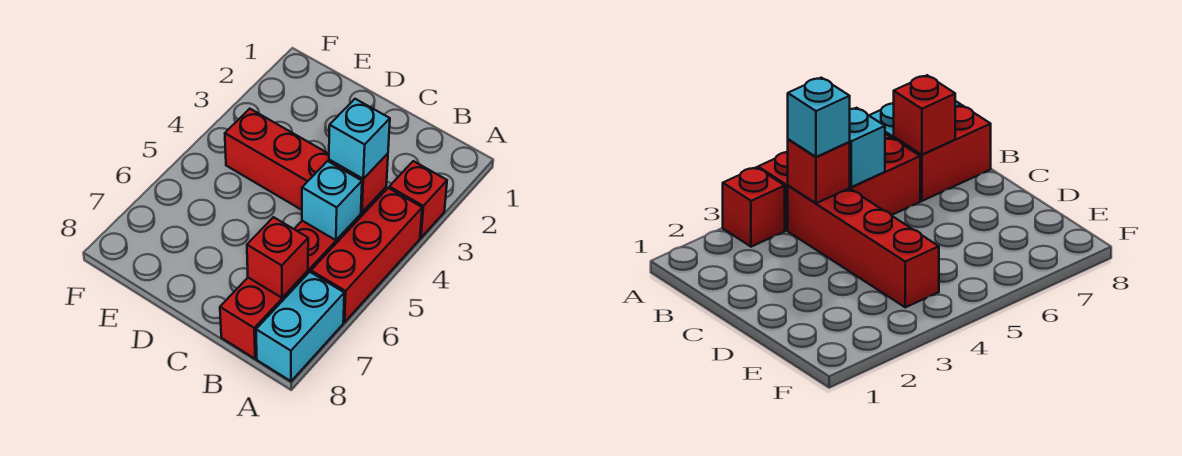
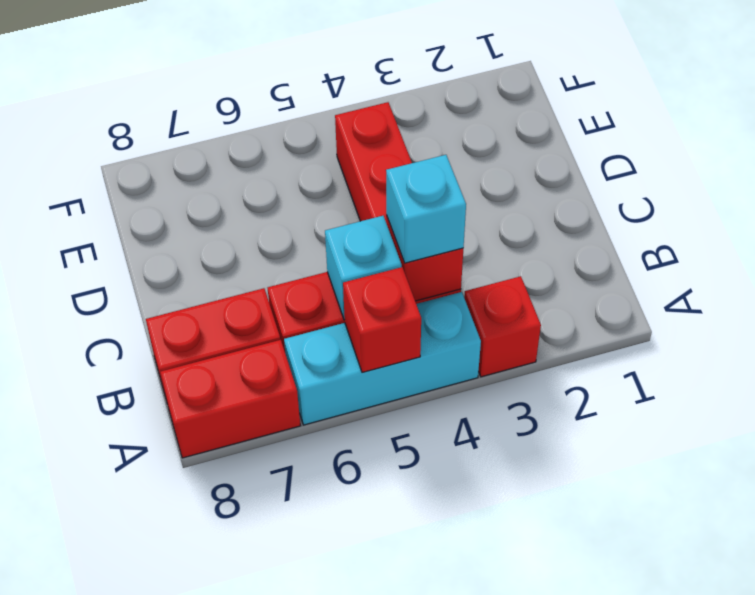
red brick A4:A6 level 1 -> cyan brick A4:A6 level 1
cyan brick A7:A8 level 1 -> red brick A7:A8 level 1
red brick B7 level 2 -> red brick A5 level 2

